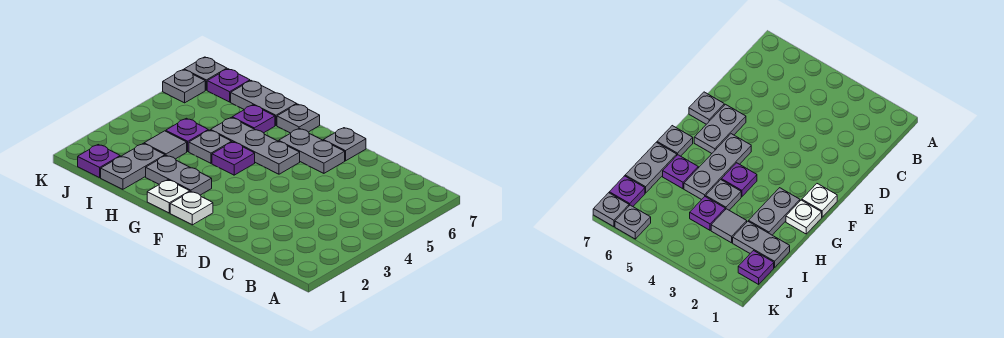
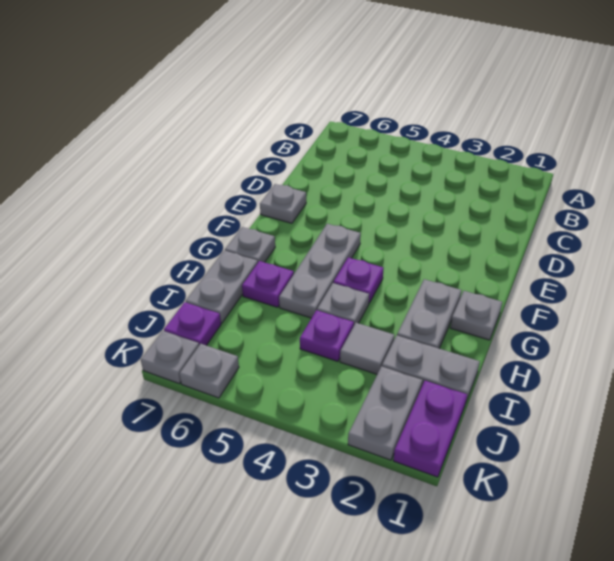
grey plate E6:F6 level 1 -> grey plate J2:K2 level 1
white plate F1 level 1 -> none
white plate G1 level 1 -> grey plate G1 level 1
purple plate J1 level 1 -> purple plate J1:K1 level 1

